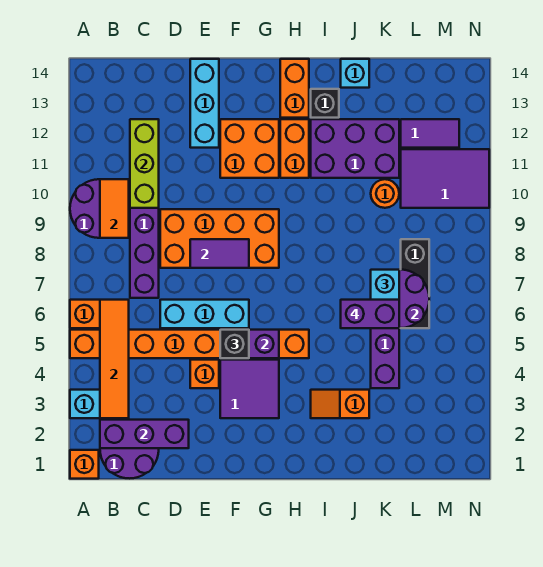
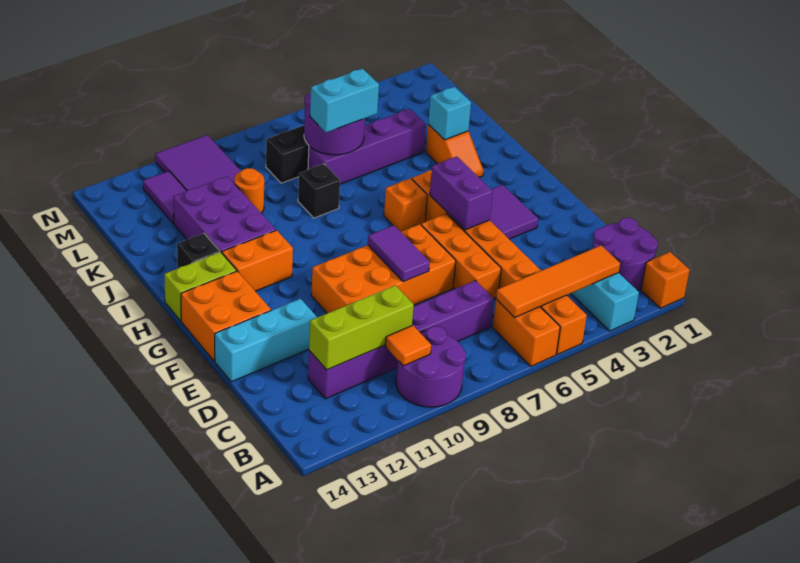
purple brick B2:D2 level 2 -> none
orange tile B9:B10 level 2 -> orange tile B10 level 2
cyan brick D6:F6 level 1 -> orange brick D6:F6 level 1
orange brick D8:G9 level 1 -> orange brick E7:F10 level 1
orange brick E4 level 1 -> orange brick H6 level 1
black brick F5 level 3 -> black brick J8 level 1
orange brick F11:G12 level 1 -> orange brick F13:G14 level 1
orange brick H13:H14 level 1 -> lime brick H13:H14 level 1
purple brick J6:K6 level 4 -> none
cyan brick J14 level 1 -> cyan brick J3 level 2

